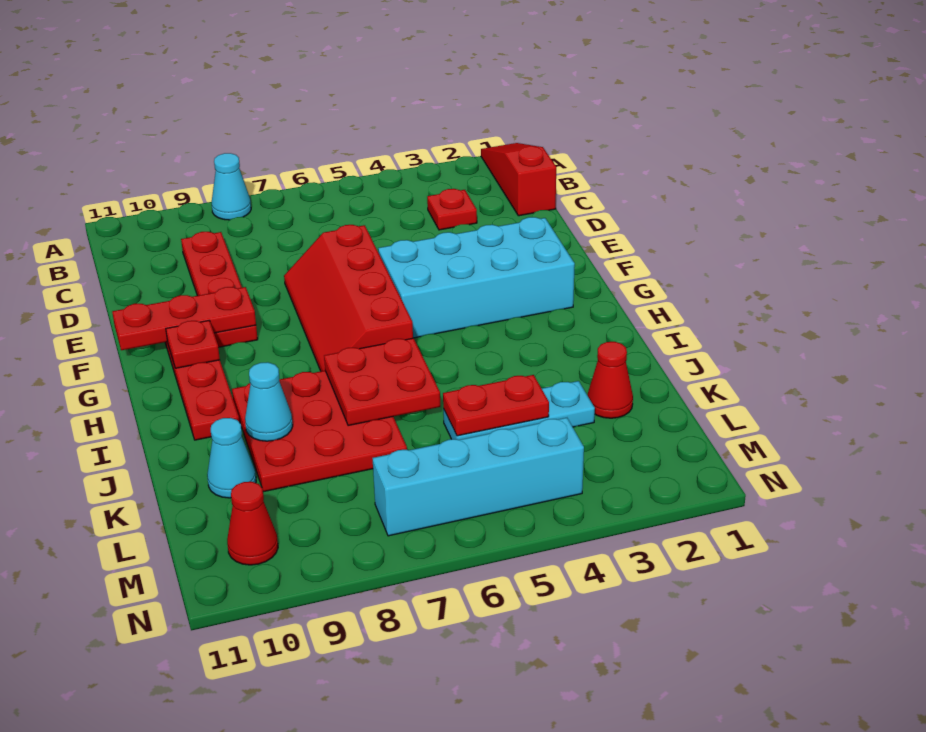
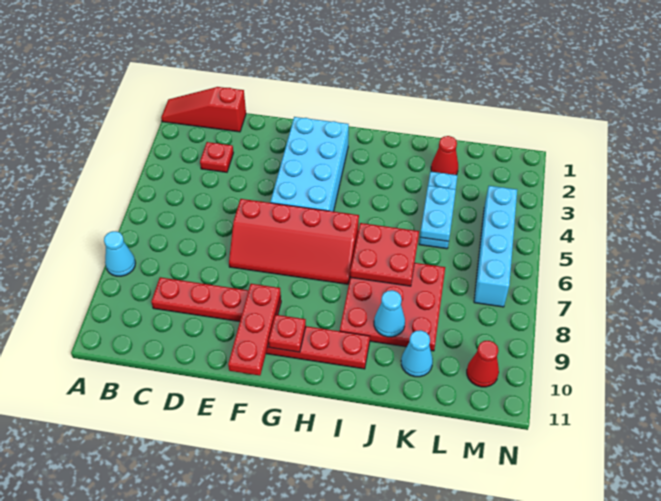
red plate K4:K5 level 2 -> cyan plate K4:K5 level 2

